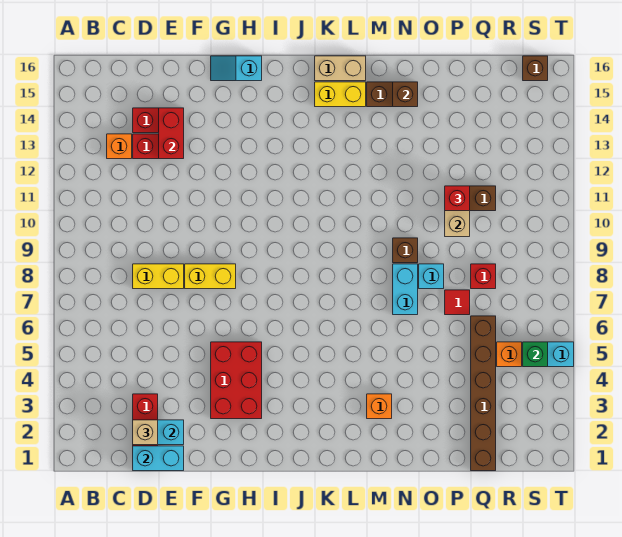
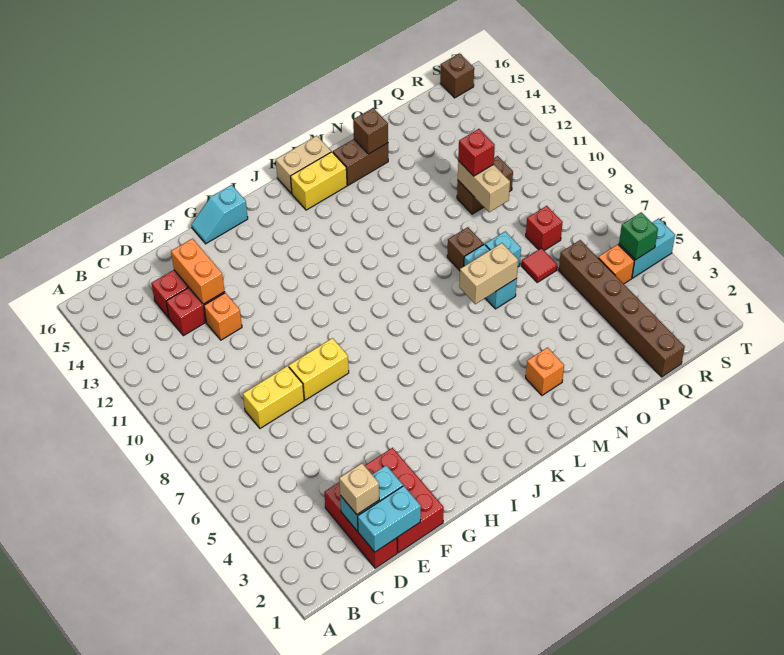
orange brick C13 level 1 -> orange brick E12 level 1
red brick E13:E14 level 2 -> orange brick E13:E14 level 2
red brick G3:H5 level 1 -> red brick E1:F3 level 1
none -> tan brick M7:N7 level 2

